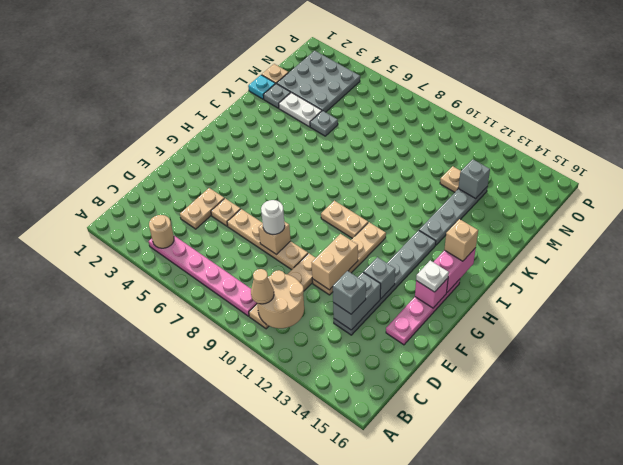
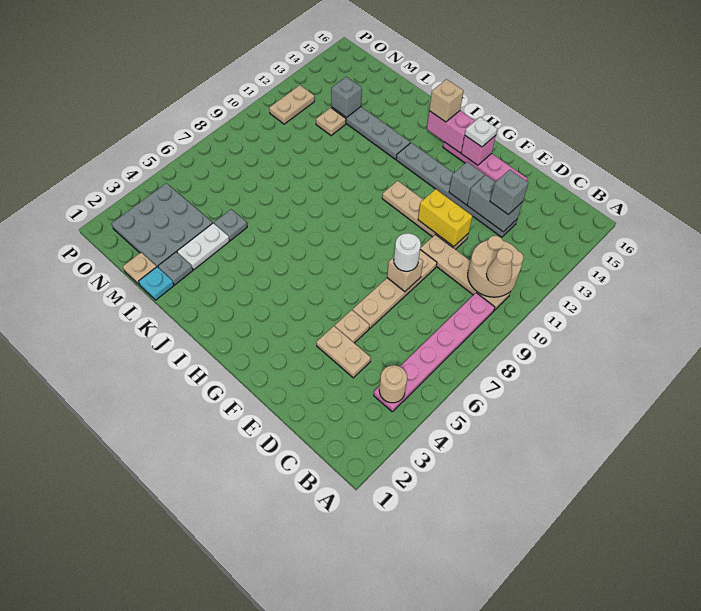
tan brick E11:F11 level 2 -> yellow brick E11:F11 level 2
tan plate H9:H10 level 1 -> tan plate O11:O12 level 1

